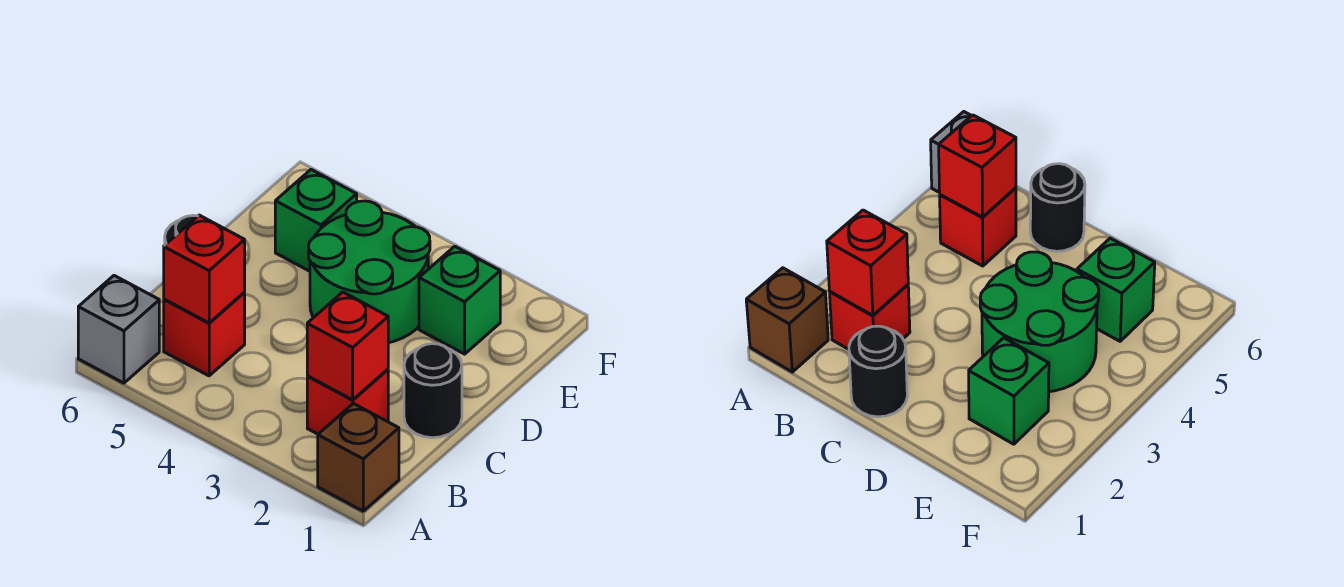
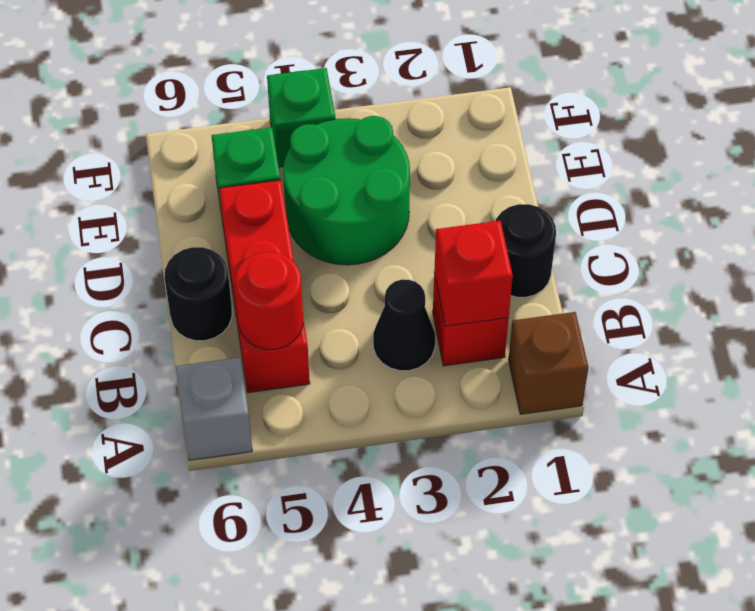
none -> black cone B3 level 1
red brick B5 level 1 -> red brick B5:D5 level 1
red brick B5 level 2 -> red round brick B5 level 2
green brick E2 level 1 -> green brick F4 level 1

